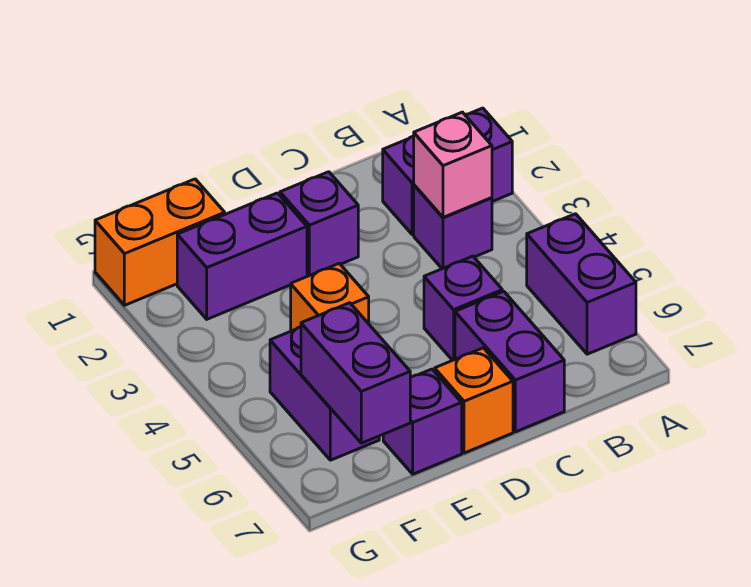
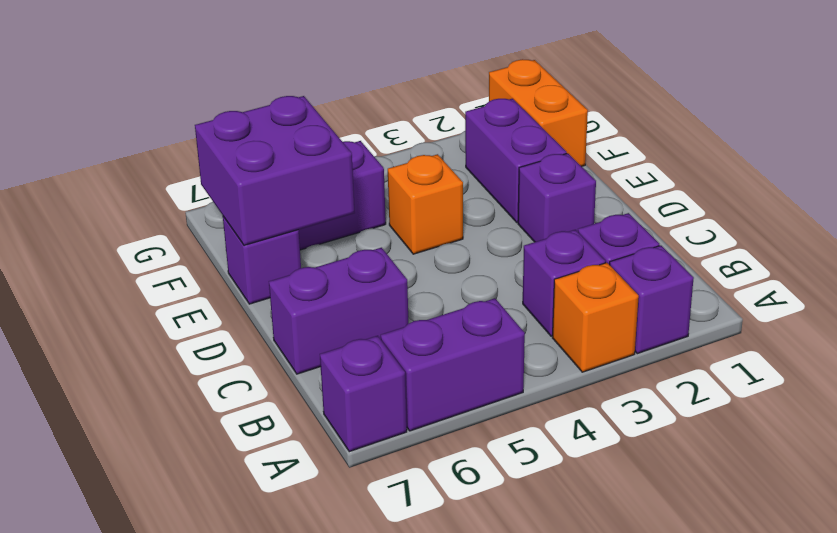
pink brick B3 level 2 -> none
purple brick C5 level 1 -> purple brick A7 level 1
orange brick D7 level 1 -> orange brick A3 level 1
purple brick F6:F7 level 2 -> purple brick E6:F7 level 2

